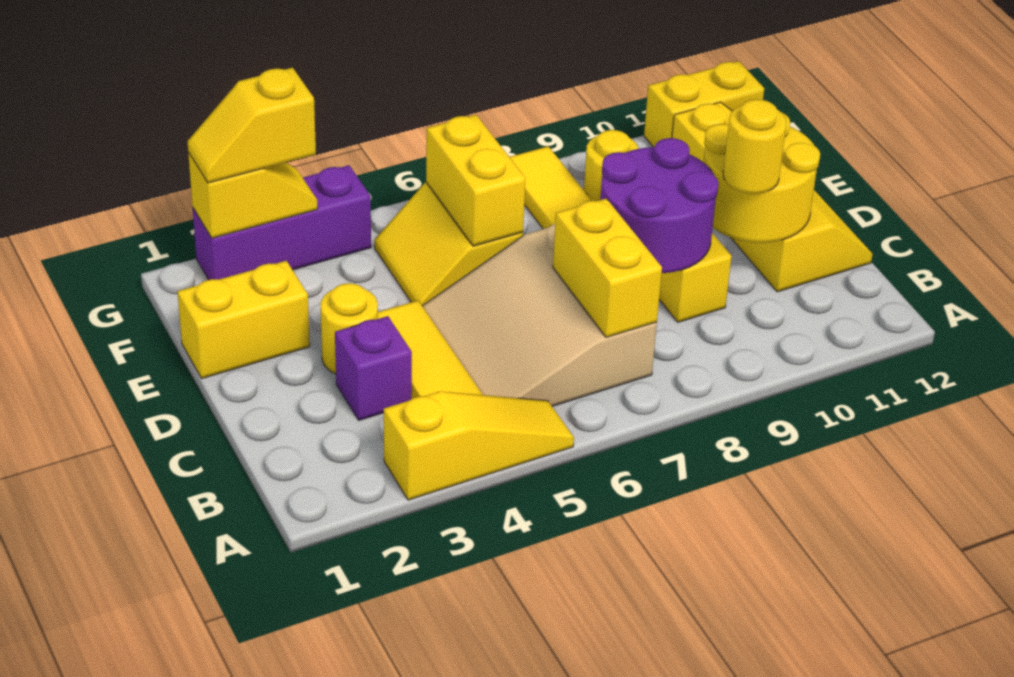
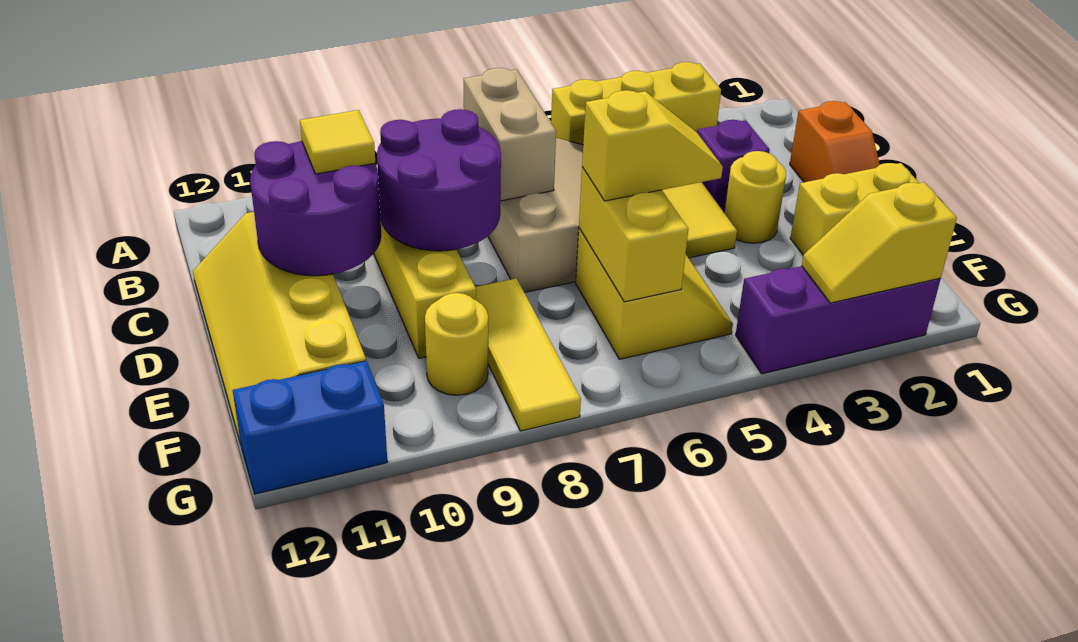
yellow slope A3:A5 level 1 top 3 -> yellow brick A3:A5 level 1
yellow brick B7:C7 level 2 -> tan brick B7:C7 level 2
none -> orange slope C1:D1 level 1 top C
yellow round brick C10:D11 level 2 -> purple round brick C10:D11 level 2
yellow round brick C10 level 3 -> yellow tile C10 level 3
yellow slope G2:G3 level 3 top 3 -> yellow slope E5:E6 level 3 top 6
yellow brick G11:G12 level 1 -> blue brick G11:G12 level 1

